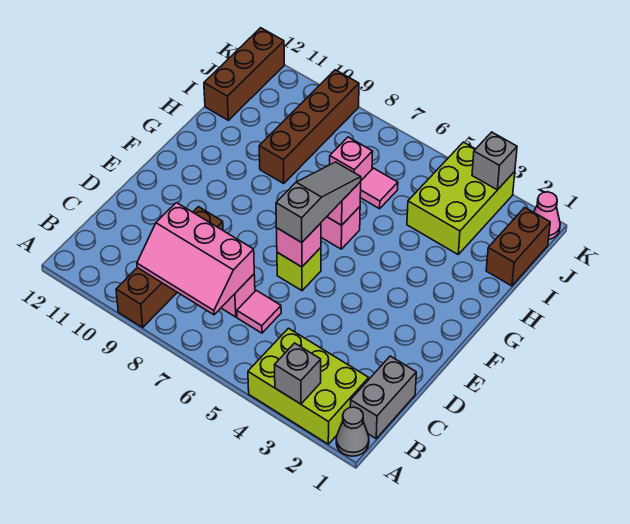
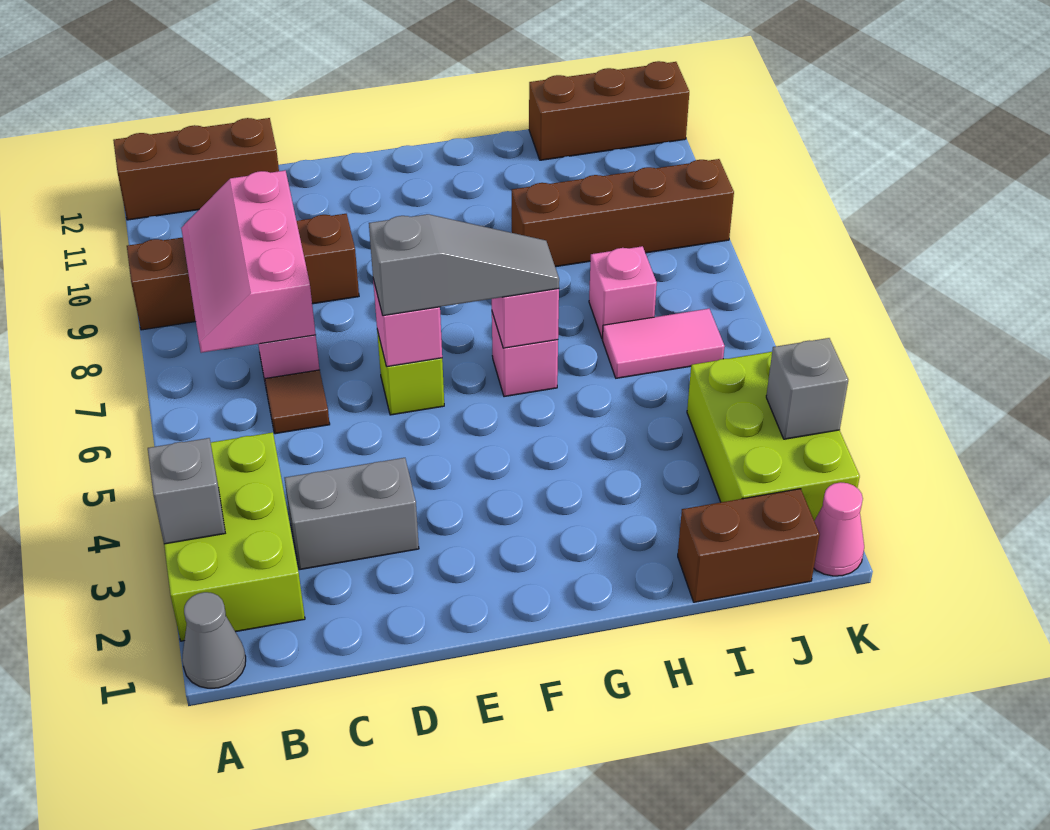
none -> brown brick A12:C12 level 1
grey brick B1:C1 level 1 -> grey brick C3:D3 level 1
pink tile C6 level 1 -> brown tile C6 level 1
lime brick I3:K4 level 1 -> lime brick J2:K4 level 1
pink tile I6 level 1 -> pink tile I6:J6 level 1

